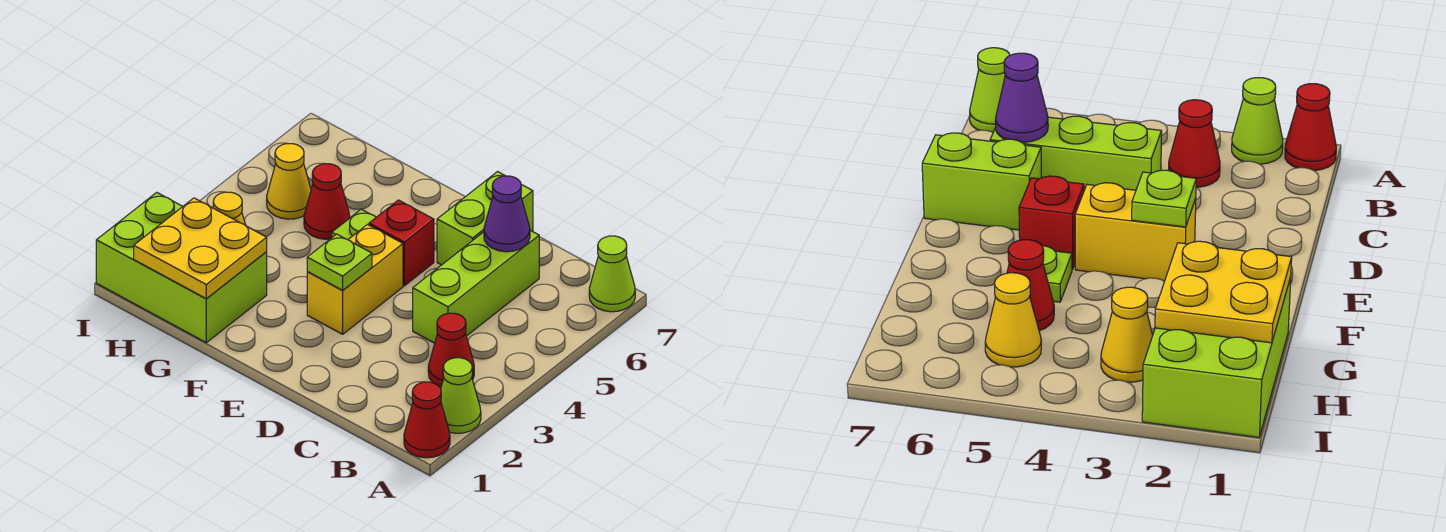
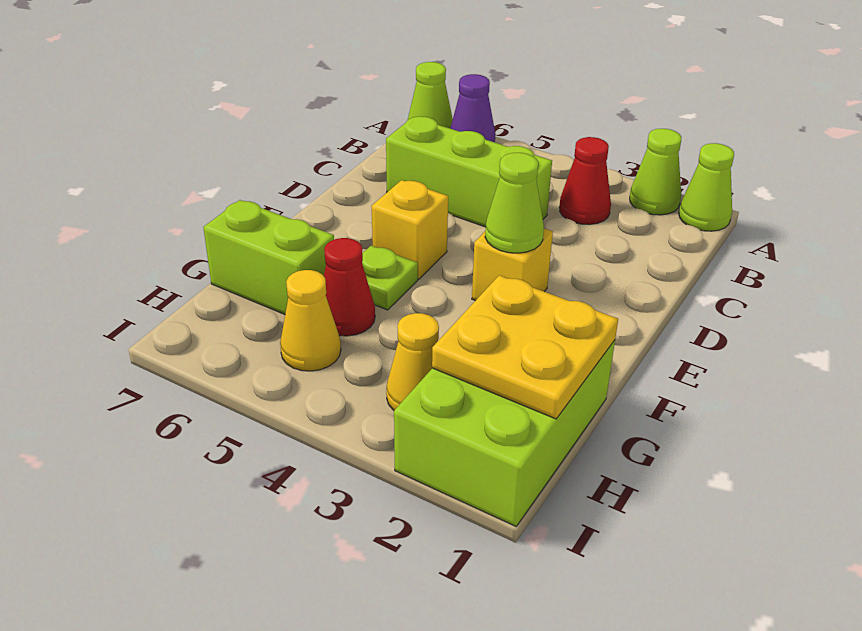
red cone A1 level 1 -> lime cone A1 level 1
purple cone C6 level 2 -> purple cone A6 level 1
lime brick D6:D7 level 1 -> lime brick G6:G7 level 1
yellow brick E3:E4 level 1 -> yellow brick E3 level 1
lime plate E3 level 2 -> lime cone E3 level 2
red brick E5 level 1 -> yellow brick E5 level 1

